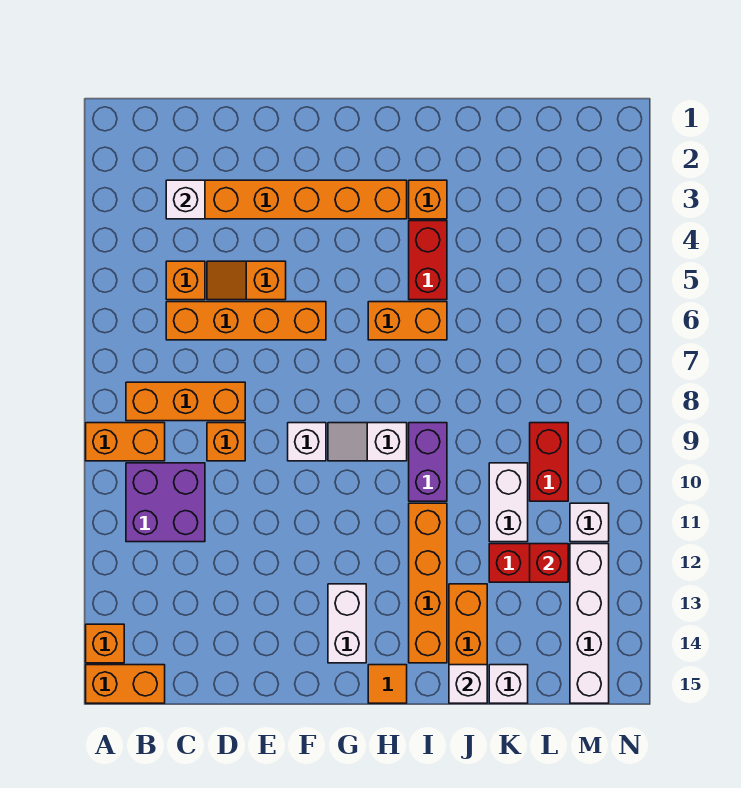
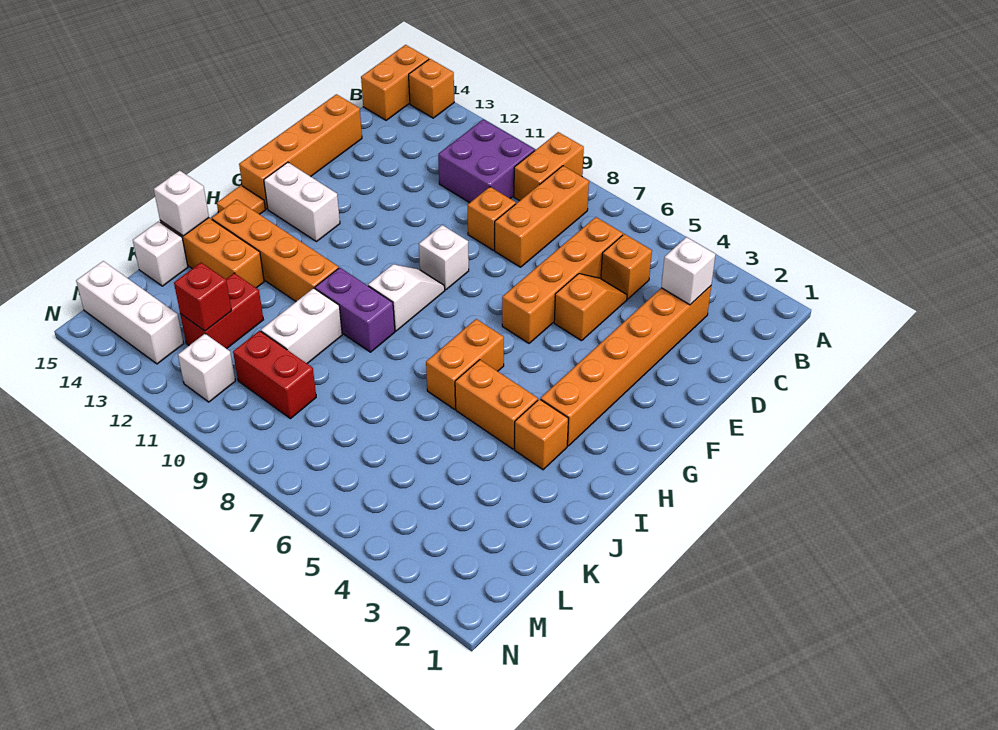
none -> orange brick D15:G15 level 1
red brick I4:I5 level 1 -> orange brick I4:I5 level 1
white brick K10:K11 level 1 -> white brick J10:K10 level 1
white brick M12:M15 level 1 -> white brick M13:M15 level 1

